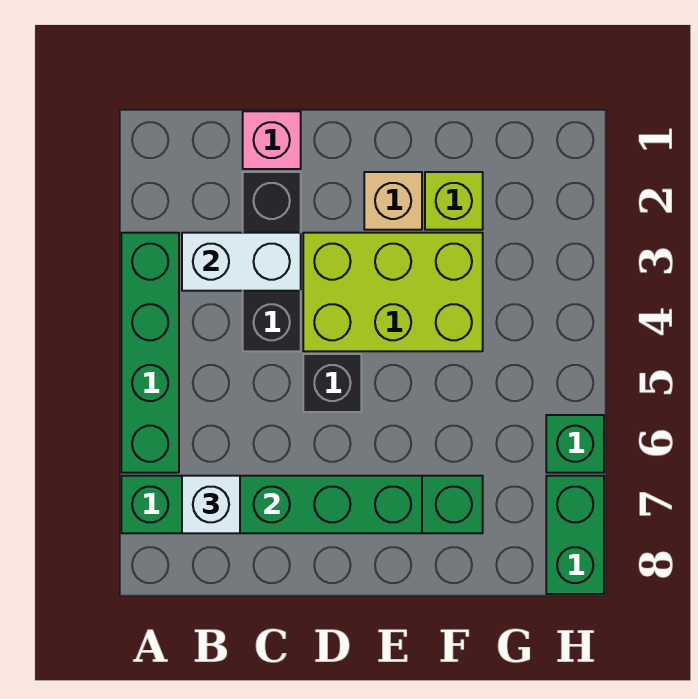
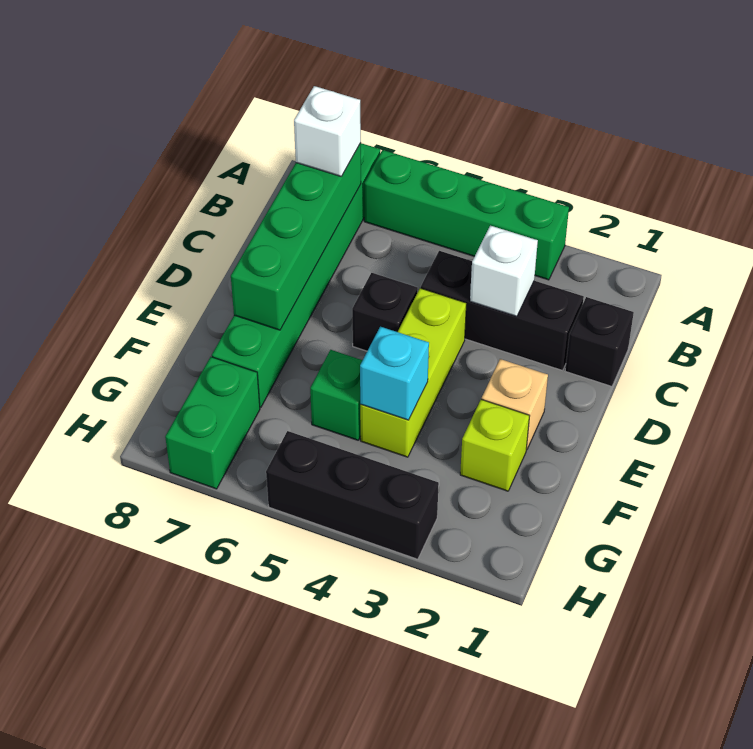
white brick B3:C3 level 2 -> white brick C3 level 2
pink brick C1 level 1 -> black brick C1 level 1
lime brick D3:F4 level 1 -> lime brick D4:F4 level 1
none -> cyan brick F4 level 2
none -> black brick H3:H5 level 1
green brick H6 level 1 -> green brick F5 level 1
green brick H7:H8 level 1 -> green brick G7:H7 level 1

